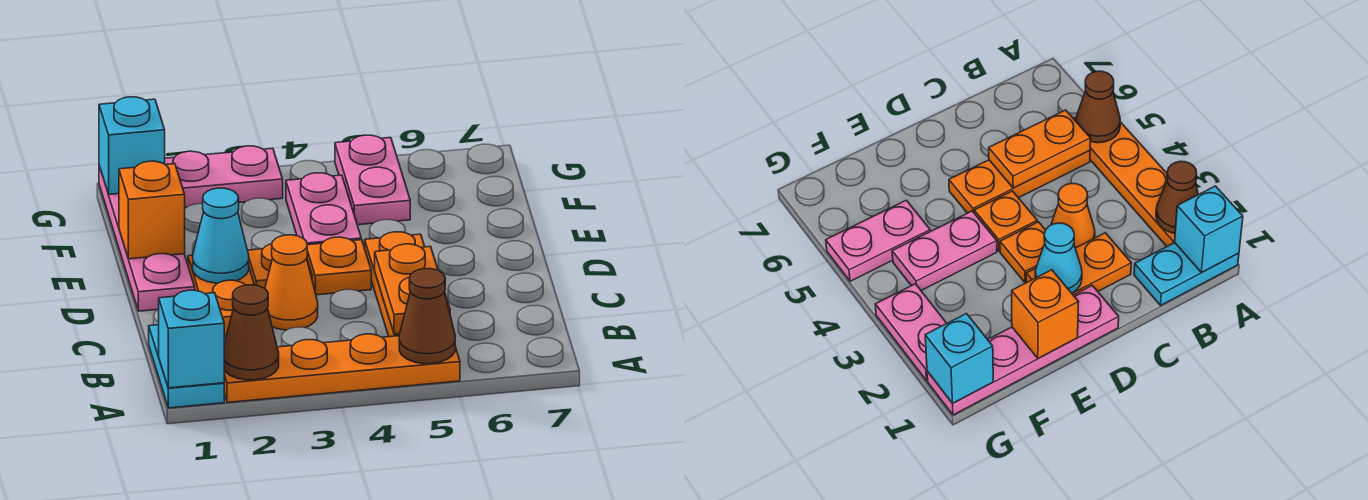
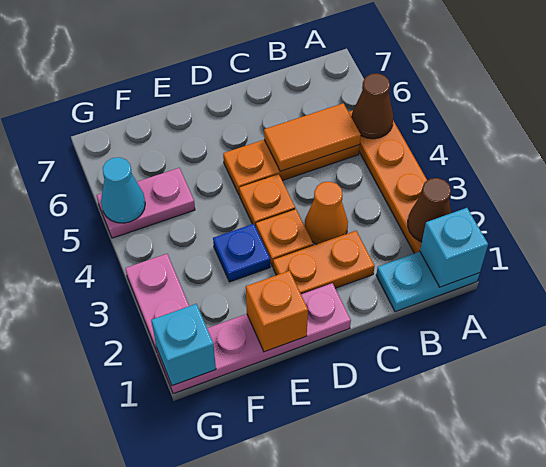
orange plate B5:C5 level 2 -> orange tile B5:C5 level 2
cyan cone D2 level 2 -> cyan cone G5 level 2
none -> blue plate E3 level 1
pink plate E4:F4 level 1 -> none

